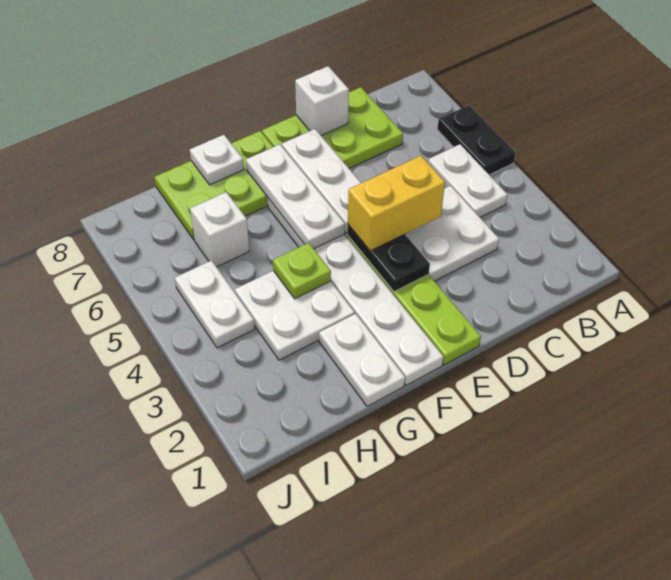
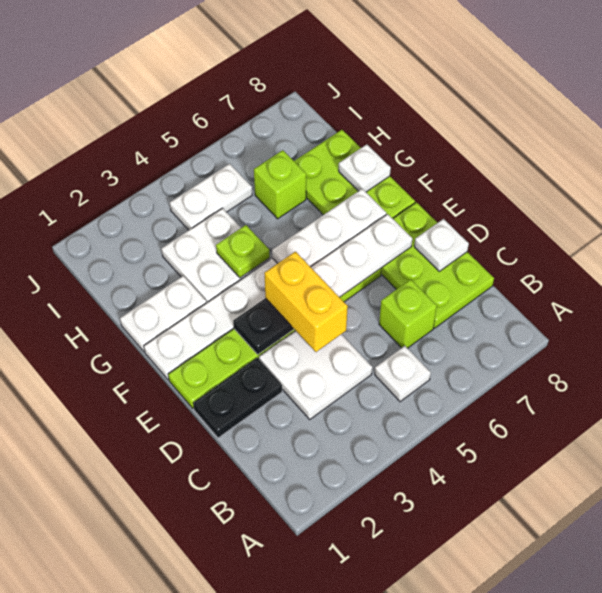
black plate A5:A6 level 1 -> black plate D1:D2 level 1
white plate B4:B5 level 1 -> white plate B5 level 1
none -> lime brick C6 level 1
white brick D8 level 2 -> white plate D8 level 2
white brick H6 level 1 -> lime brick H6 level 1

